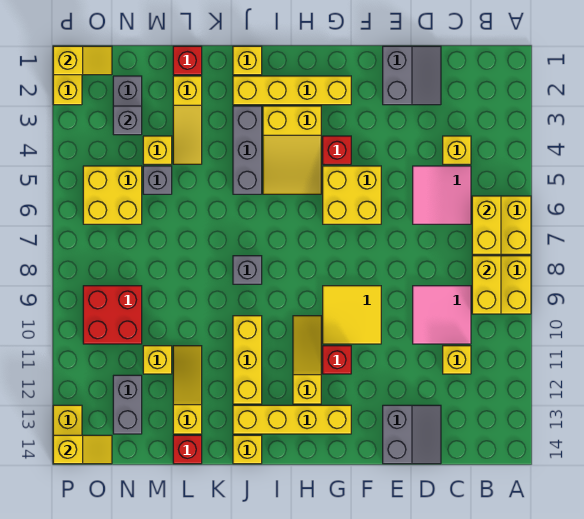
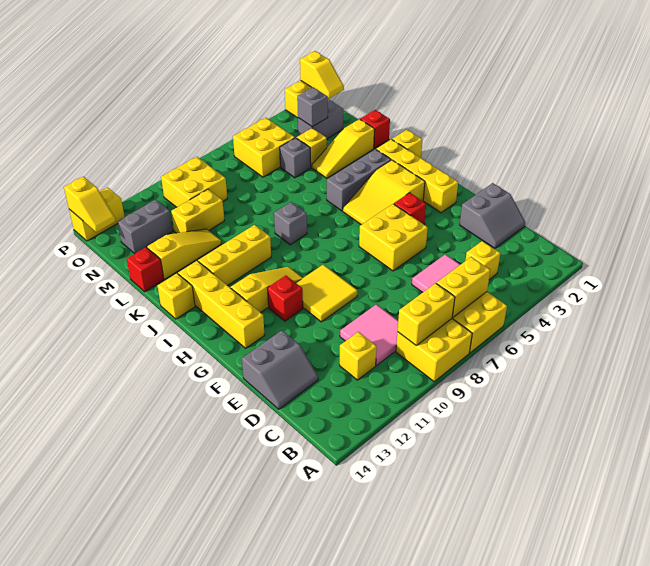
yellow brick M11 level 1 -> yellow brick M10:M11 level 1
red brick N9:O10 level 1 -> yellow brick N9:O10 level 1

